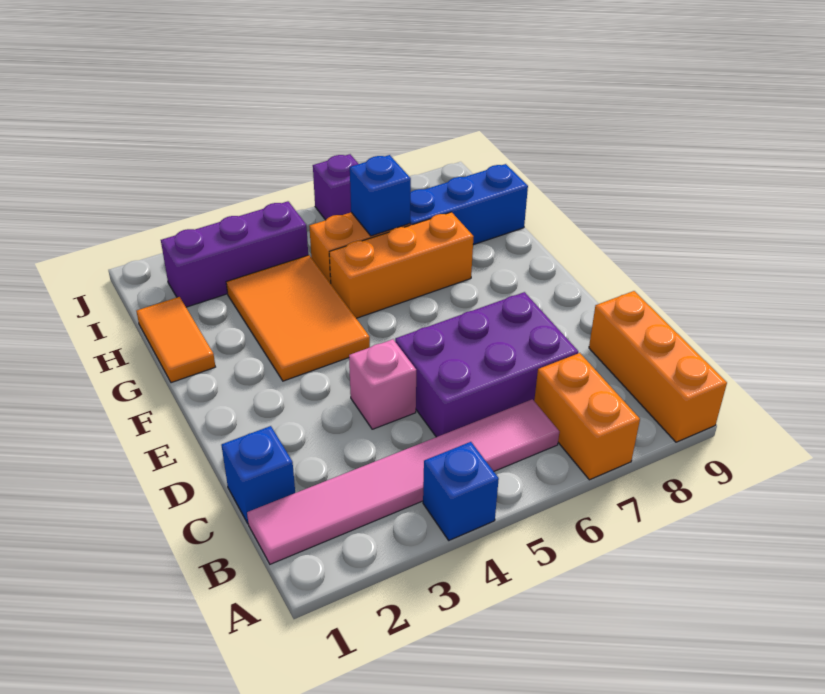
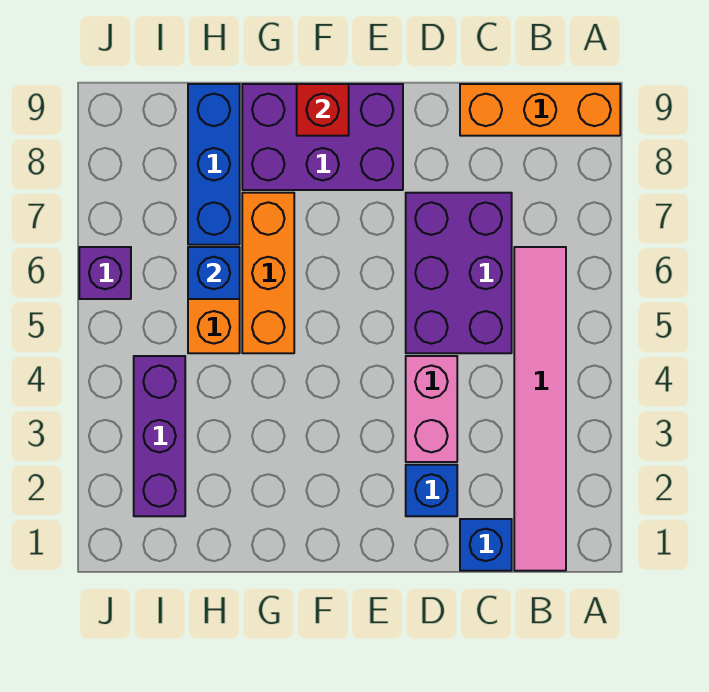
blue brick A4 level 1 -> blue brick D2 level 1
orange brick A7:B7 level 1 -> none
pink brick D4 level 1 -> pink brick D3:D4 level 1
none -> purple brick E8:G9 level 1
orange tile F3:H4 level 1 -> none
none -> red brick F9 level 2
orange tile G1:H1 level 1 -> none

